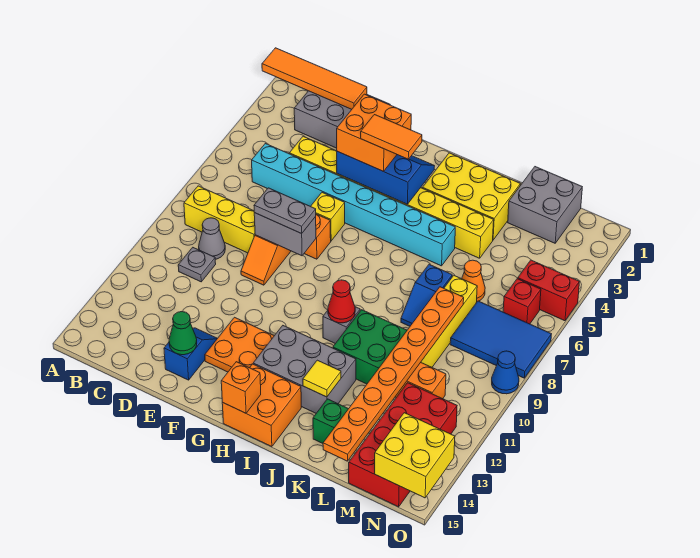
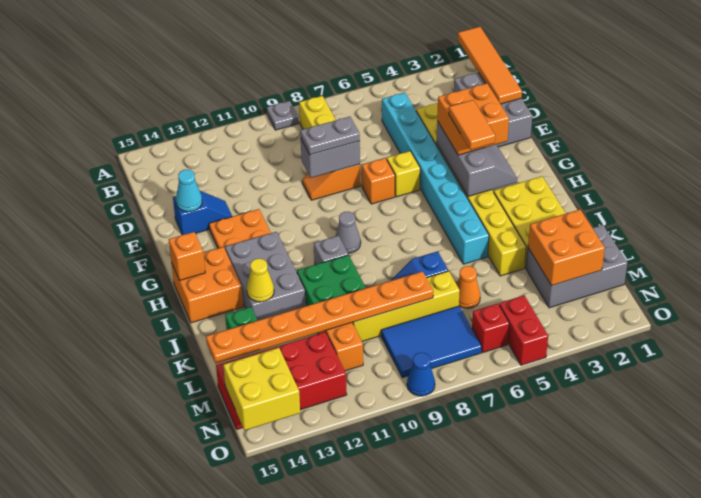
grey cone C9 level 1 -> grey cone H9 level 1
grey plate C10 level 1 -> grey plate A9 level 1
grey brick E8:F8 level 2 -> grey brick E8:E9 level 2
grey plate E8:F8 level 3 -> grey plate E8:E9 level 3
green cone E14 level 2 -> cyan cone E14 level 2
blue slope F3:H4 level 2 top 4 -> grey slope F3:H4 level 2 top 4
red cone I10 level 2 -> none
yellow tile J13 level 2 -> yellow cone J13 level 2
grey brick L1:M2 level 1 -> grey brick L1:M3 level 1
none -> orange brick L2:M3 level 2
blue tile M7:O8 level 1 -> blue tile M7:N9 level 1

